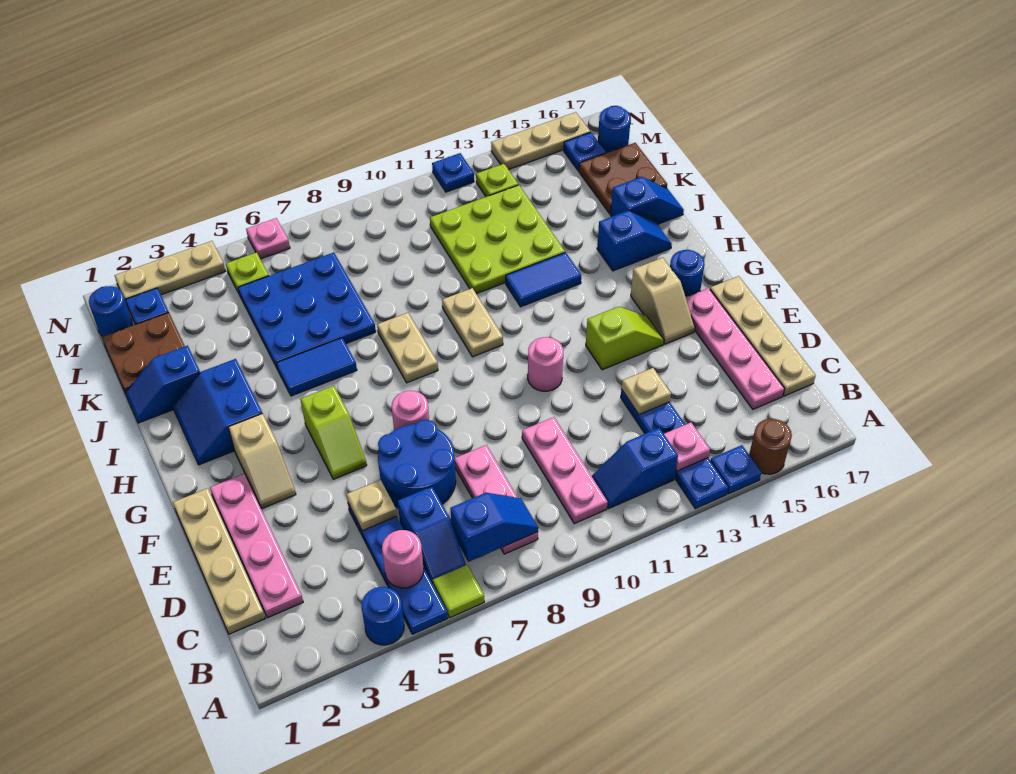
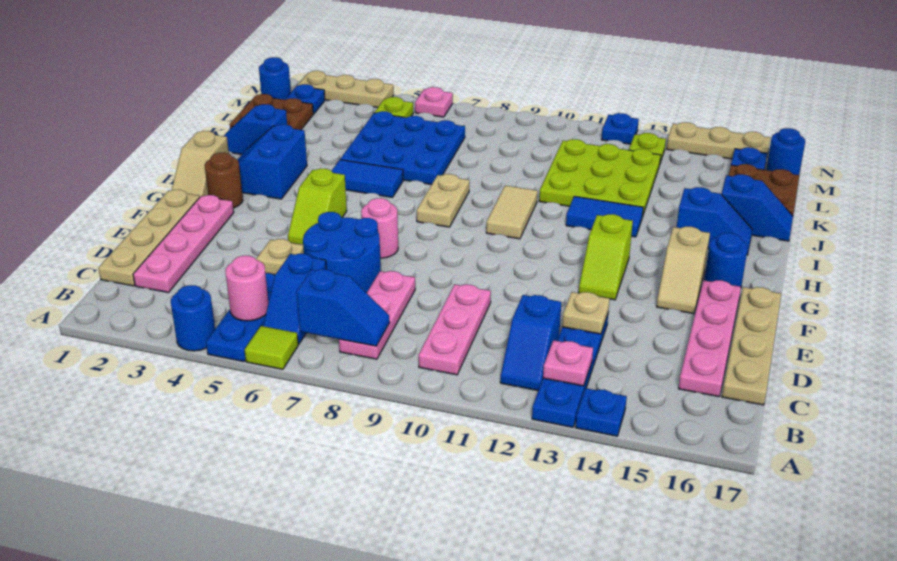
brown round brick A15 level 1 -> brown round brick G2 level 1
blue slope B11:B12 level 1 top 12 -> blue slope B12:C12 level 1 top C
tan slope F3:G3 level 1 top G -> tan slope G1:H1 level 1 top H
pink round brick F11 level 1 -> none
lime slope F13:F14 level 1 top 13 -> lime slope F13:G13 level 1 top G
tan plate H10:I10 level 1 -> tan tile H10:I10 level 1

